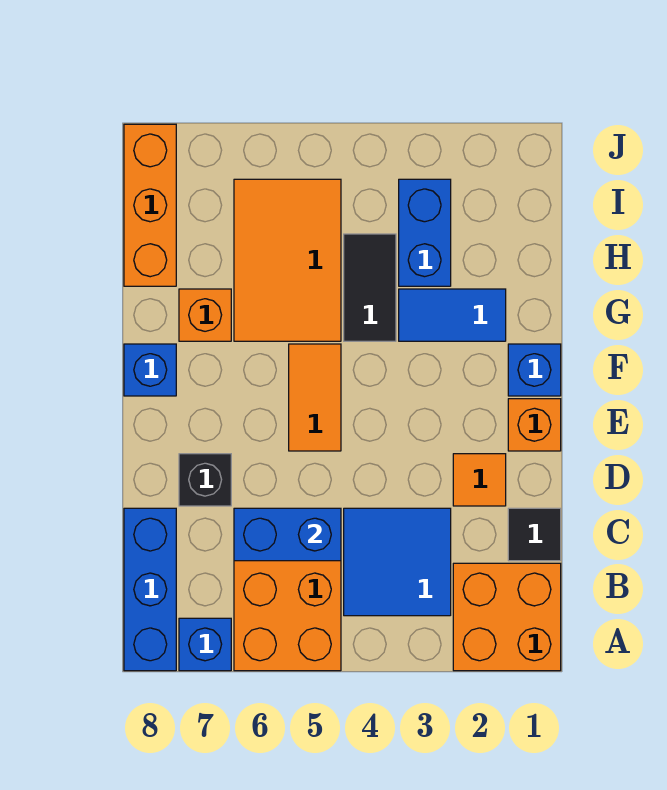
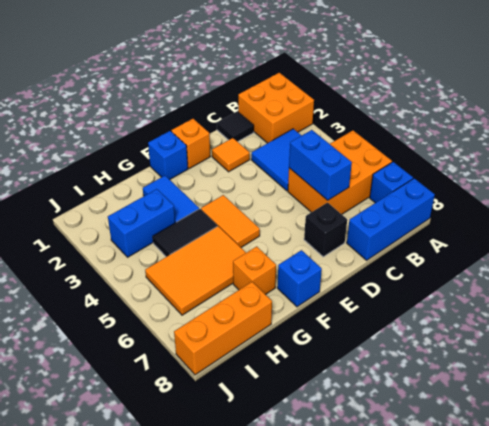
orange tile E5:F5 level 1 -> orange tile F4:F5 level 1

